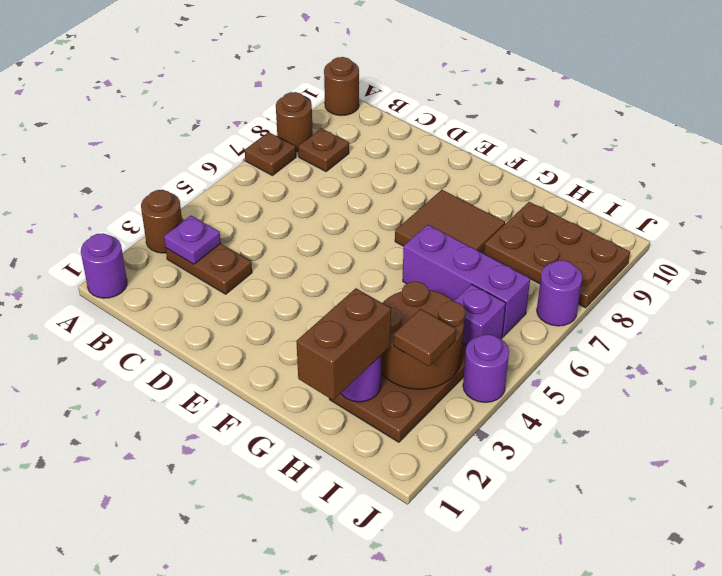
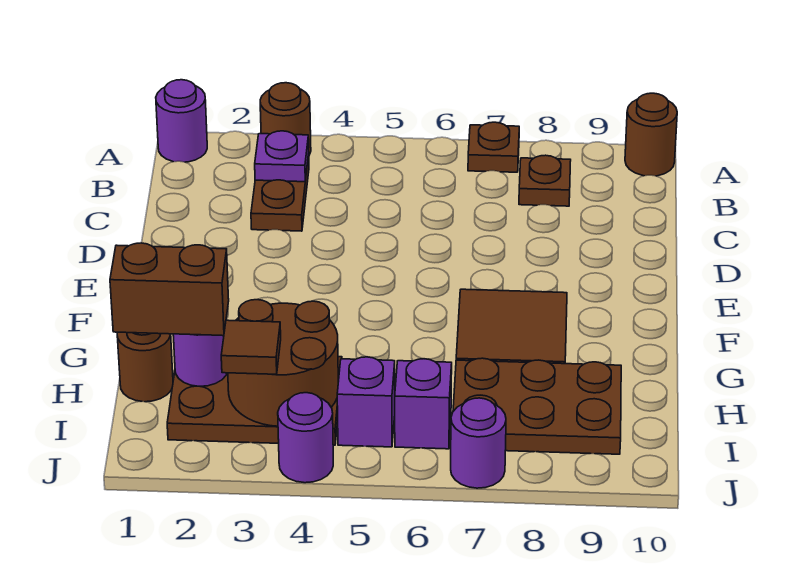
brown round brick A8 level 1 -> brown round brick H1 level 1
purple brick G6:I6 level 1 -> purple brick I6 level 1
brown plate H8:J9 level 1 -> brown plate H7:I9 level 1

